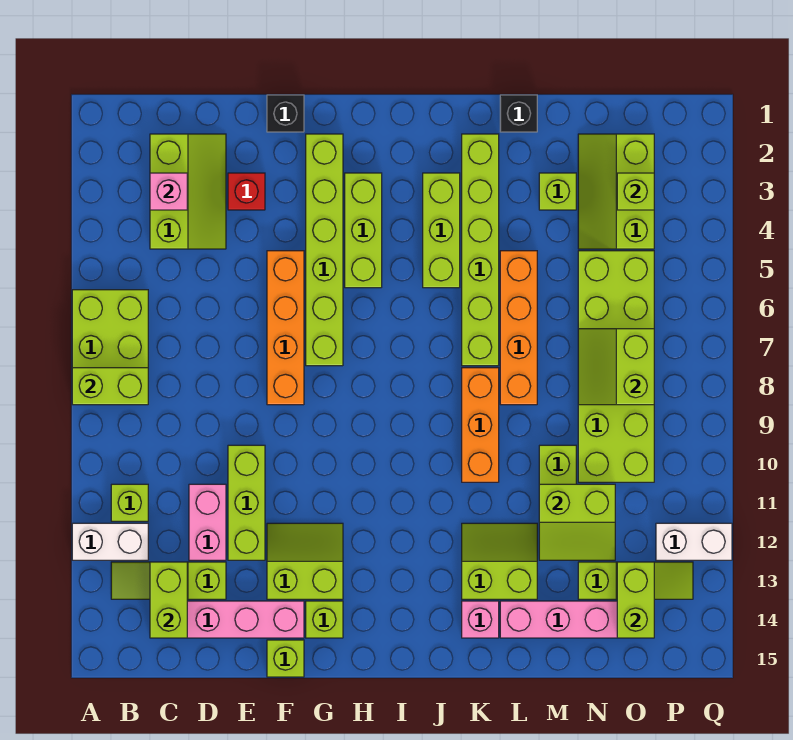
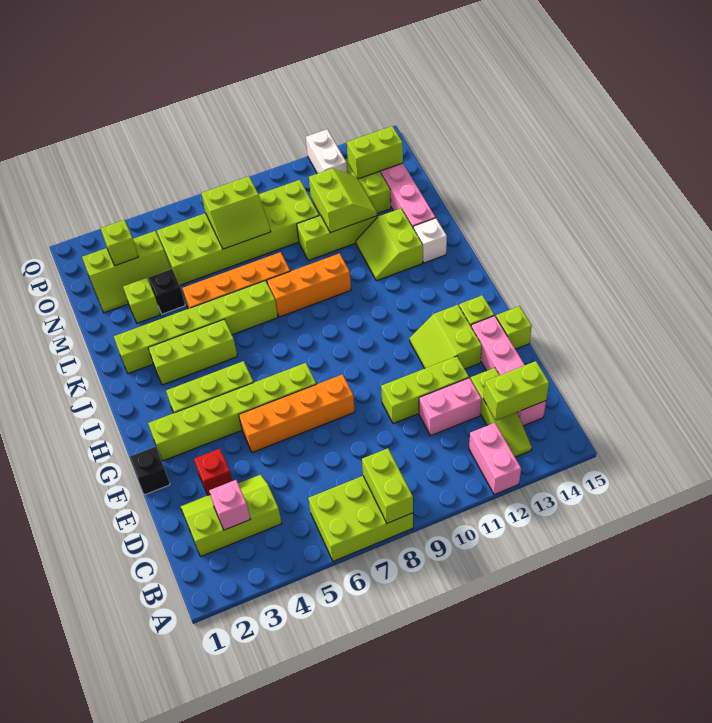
white brick A12:B12 level 1 -> pink brick A12:B12 level 1
lime brick B11 level 1 -> none
pink brick K14 level 1 -> white brick K14 level 1
black brick L1 level 1 -> black brick M4 level 1

